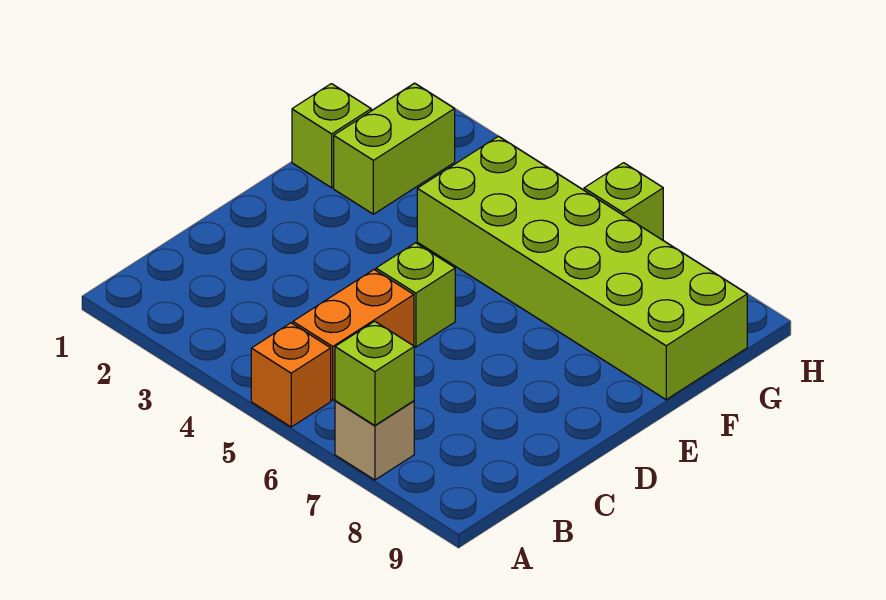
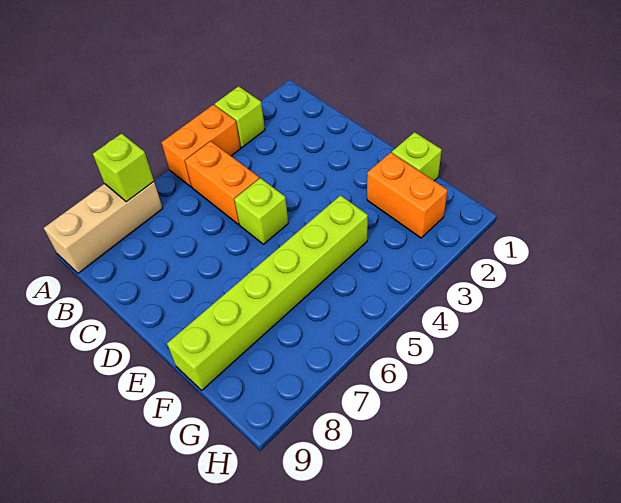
orange brick A5 level 1 -> orange brick A4:A5 level 1
tan brick A7 level 1 -> tan brick A7:A9 level 1
lime brick F2:G2 level 1 -> orange brick F2:G2 level 1
lime brick F4:G9 level 1 -> lime brick F4:F9 level 1
lime brick H6 level 1 -> lime brick A3 level 1

